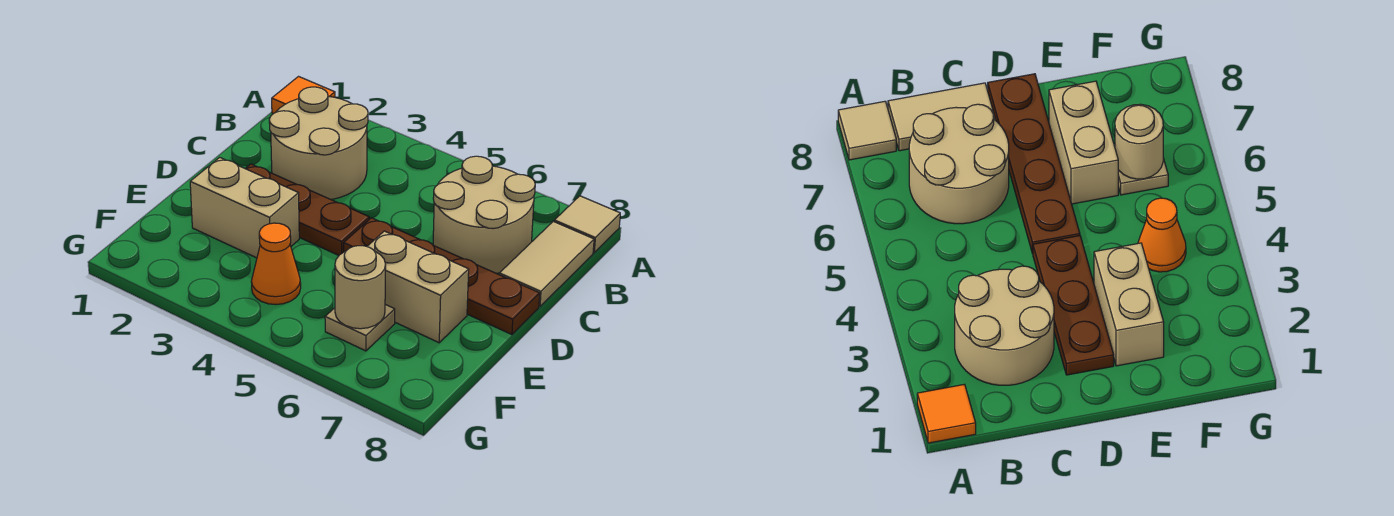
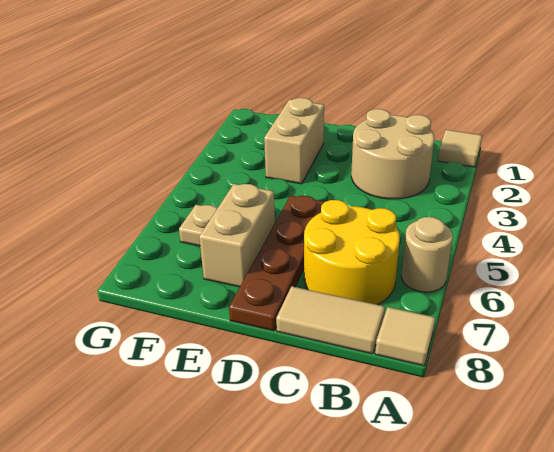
orange tile A1 level 1 -> tan tile A1 level 1
tan round brick B6:C7 level 1 -> yellow round brick B6:C7 level 1
brown plate D2:D4 level 1 -> none
orange cone F4 level 1 -> none
tan round brick F6 level 2 -> tan round brick A6 level 1

